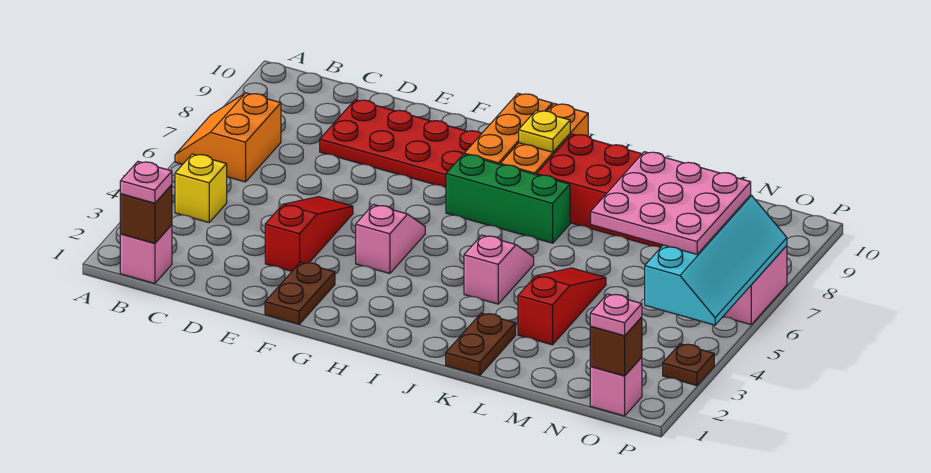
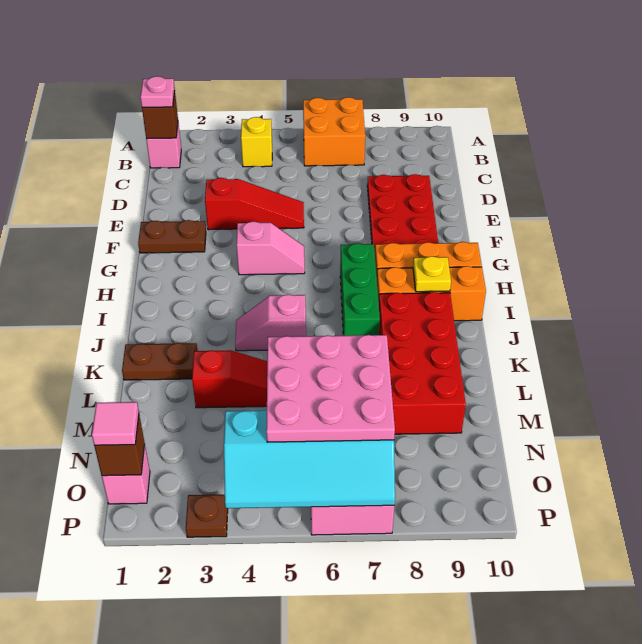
orange slope A6:B7 level 1 top B -> orange brick A6:B7 level 1
pink slope J4:J5 level 1 top 4 -> pink slope J4:J5 level 1 top 5
pink plate O1 level 3 -> pink tile O1 level 3

